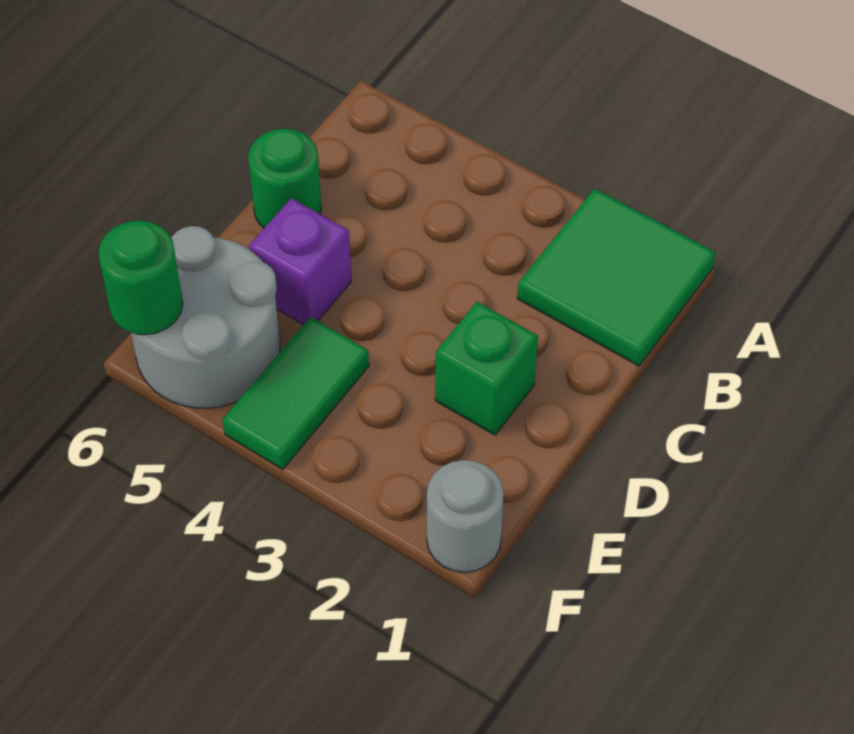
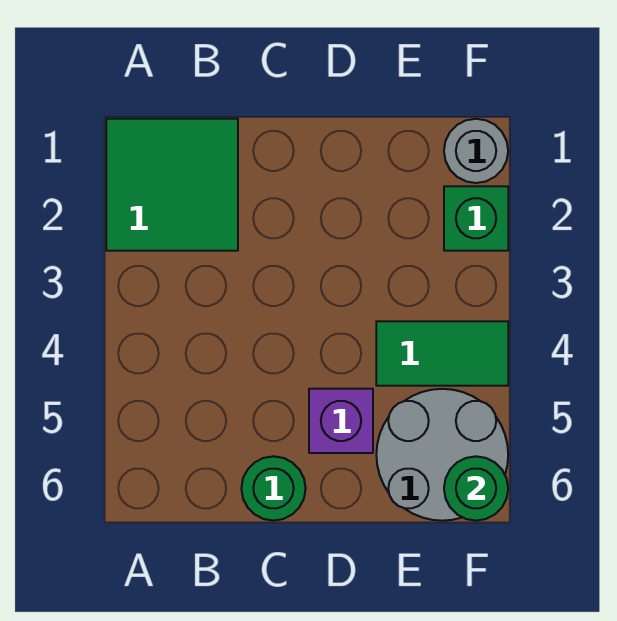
green brick D2 level 1 -> green brick F2 level 1

